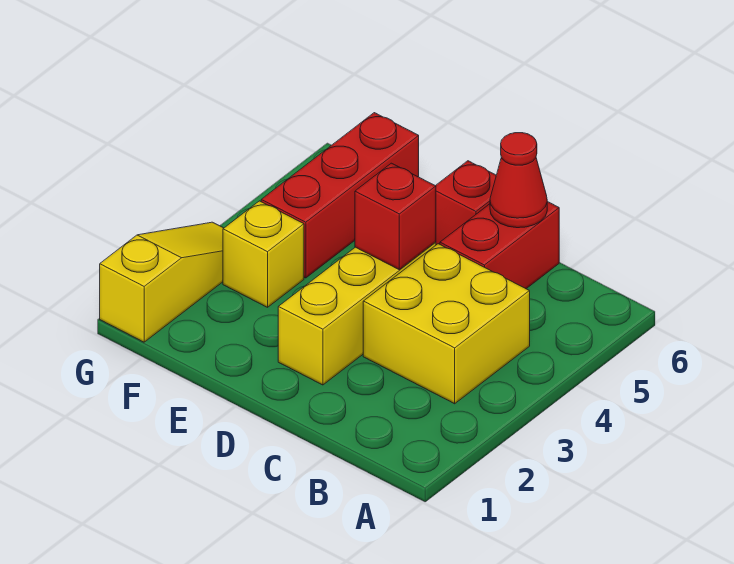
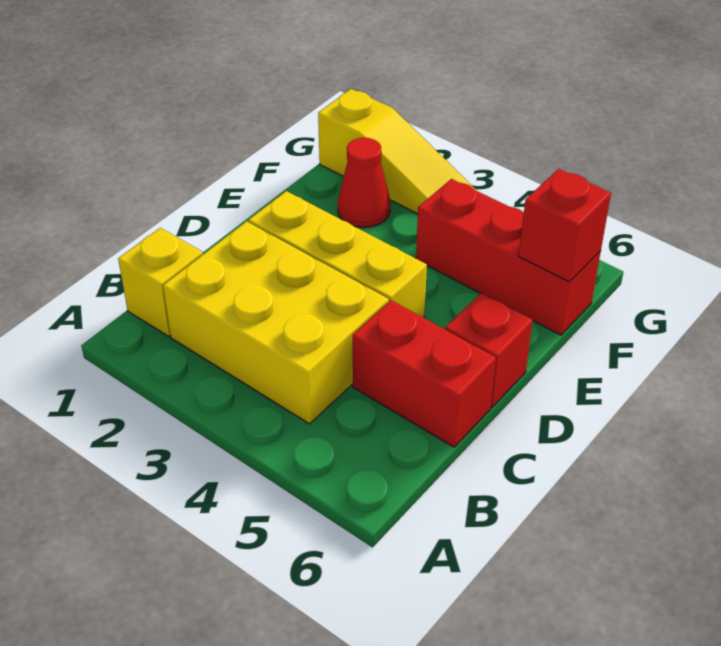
yellow brick B3:C4 level 1 -> yellow brick B2:C4 level 1
red cone C6 level 2 -> red cone F2 level 1
red brick D4 level 2 -> red brick F6 level 2
yellow brick F3 level 1 -> yellow brick B1 level 1

